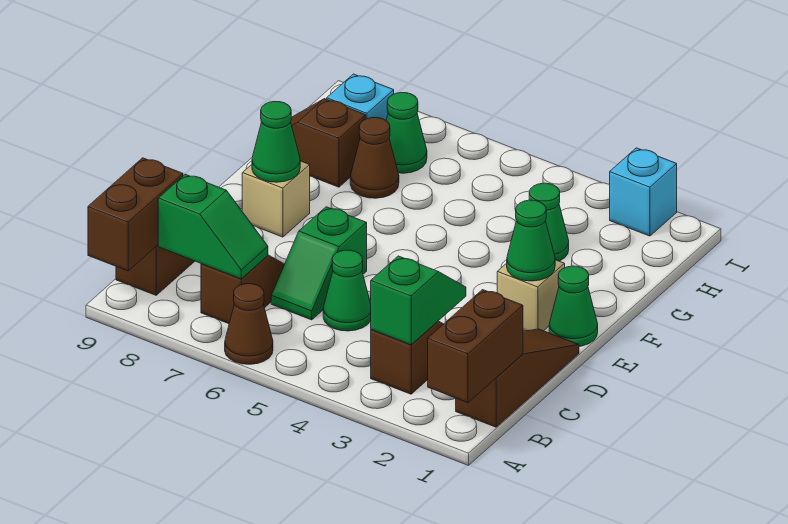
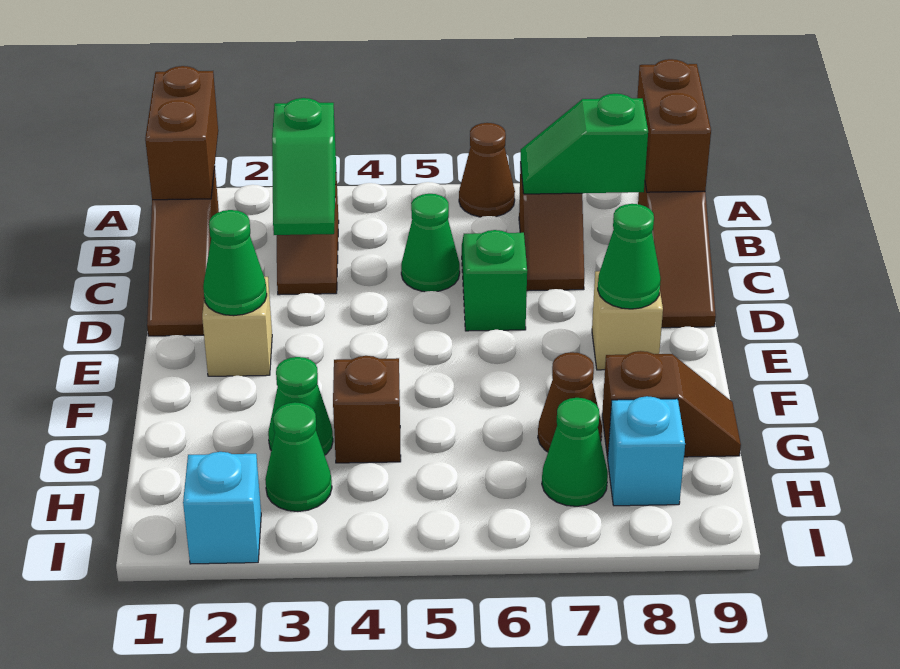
green cone E1 level 1 -> green cone H3 level 1
none -> brown brick G4 level 1

